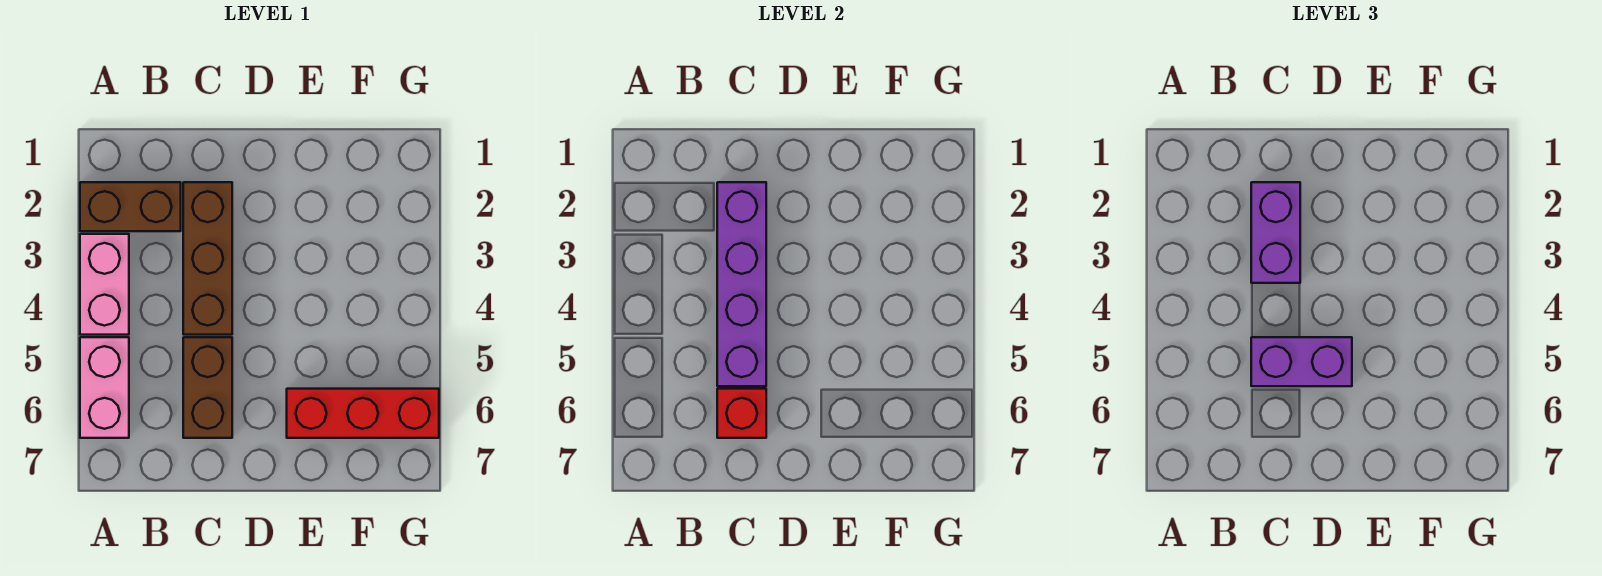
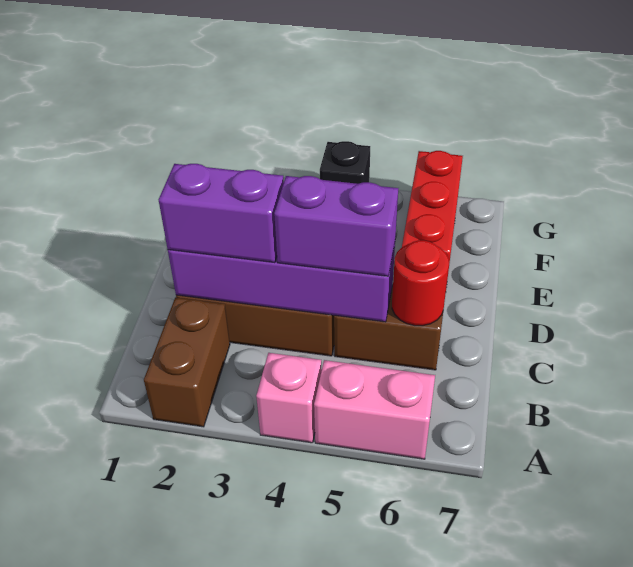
pink brick A3:A4 level 1 -> pink brick A4 level 1
purple brick C5:D5 level 3 -> purple brick C4:C5 level 3
red brick C6 level 2 -> red round brick C6 level 2
none -> black brick G4 level 1

